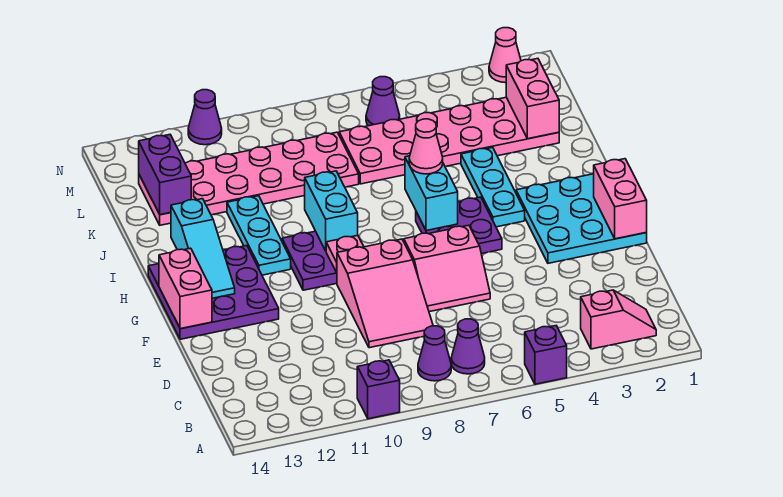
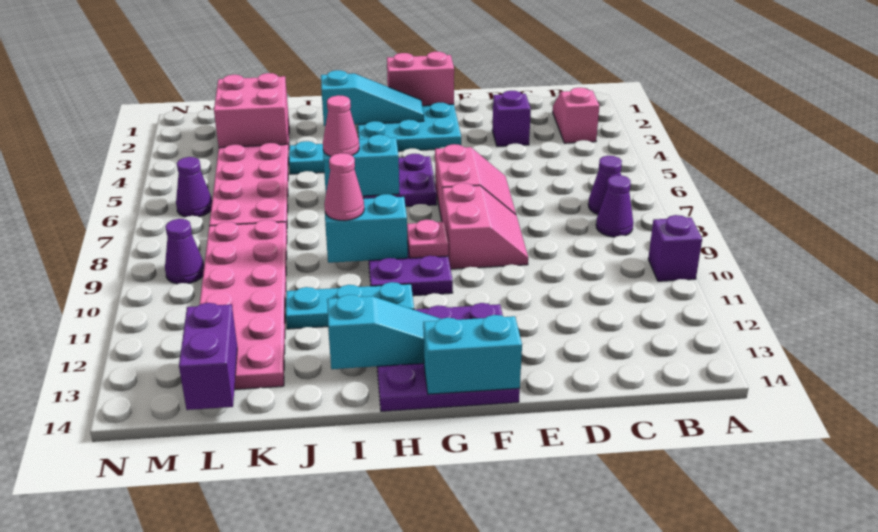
purple brick A5 level 1 -> purple brick D3 level 1
pink slope D8:F9 level 1 top F -> pink slope E8:F9 level 1 top F
pink brick F14:G14 level 2 -> cyan brick F14:G14 level 2
none -> cyan slope G2:I2 level 2 top I
pink brick K2:L2 level 2 -> pink brick K2:L3 level 2
purple brick K13:L13 level 2 -> purple brick L13:L14 level 2
pink cone N2 level 1 -> pink cone I9 level 3
purple cone N11 level 1 -> purple cone M9 level 1

